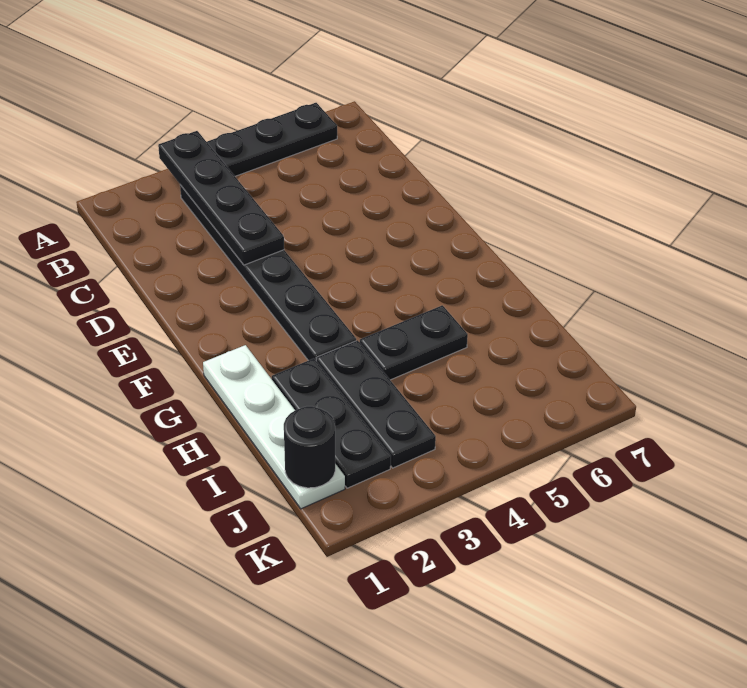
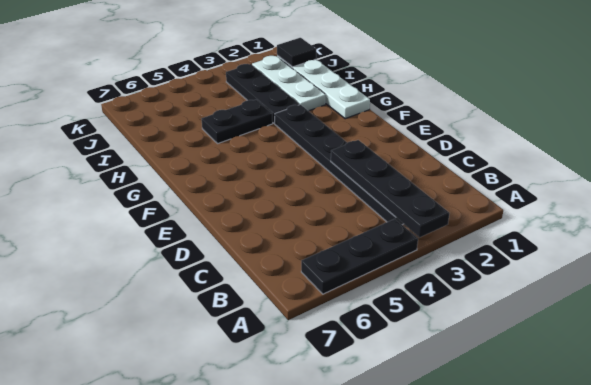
black plate H2:J2 level 1 -> white plate H2:J2 level 1
black round brick J1 level 2 -> black tile J1 level 2

